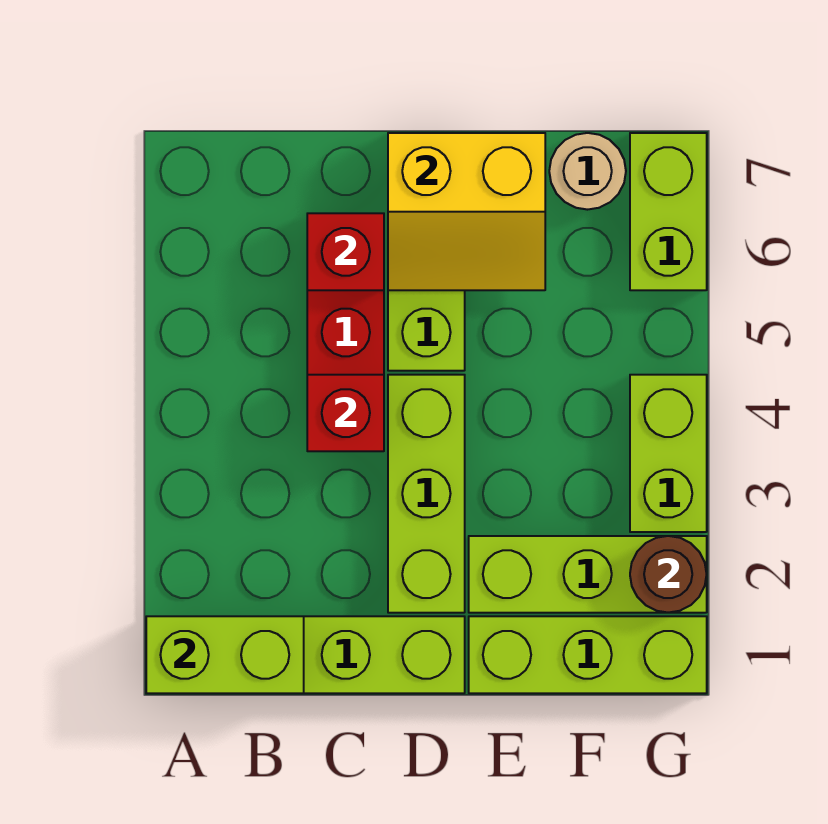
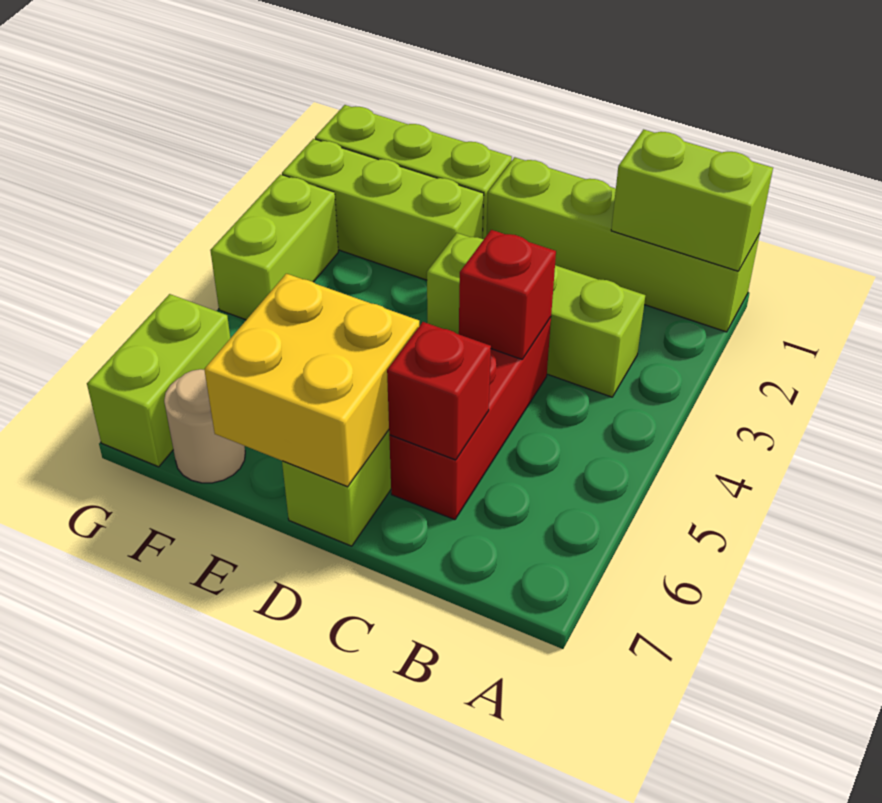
lime brick D2:D4 level 1 -> lime brick B3:D3 level 1
yellow slope D6:E7 level 2 top 7 -> yellow brick D6:E7 level 2
brown round brick G2 level 2 -> none

